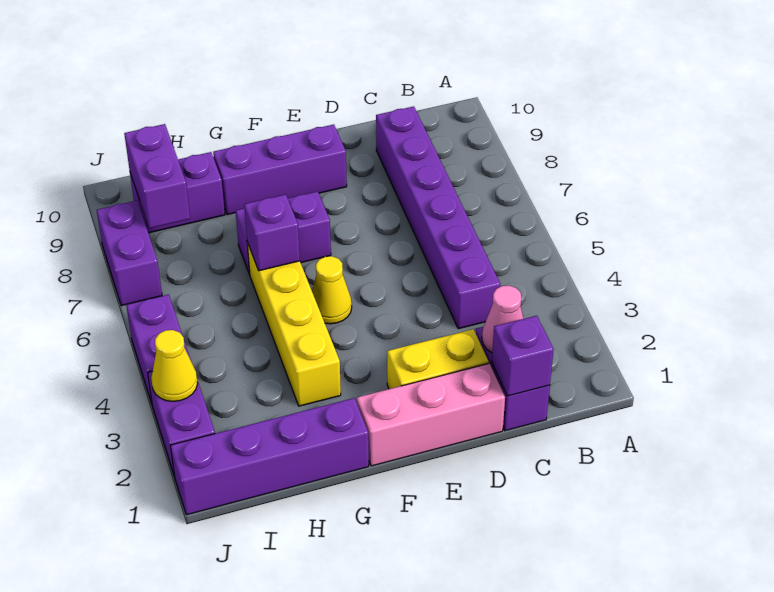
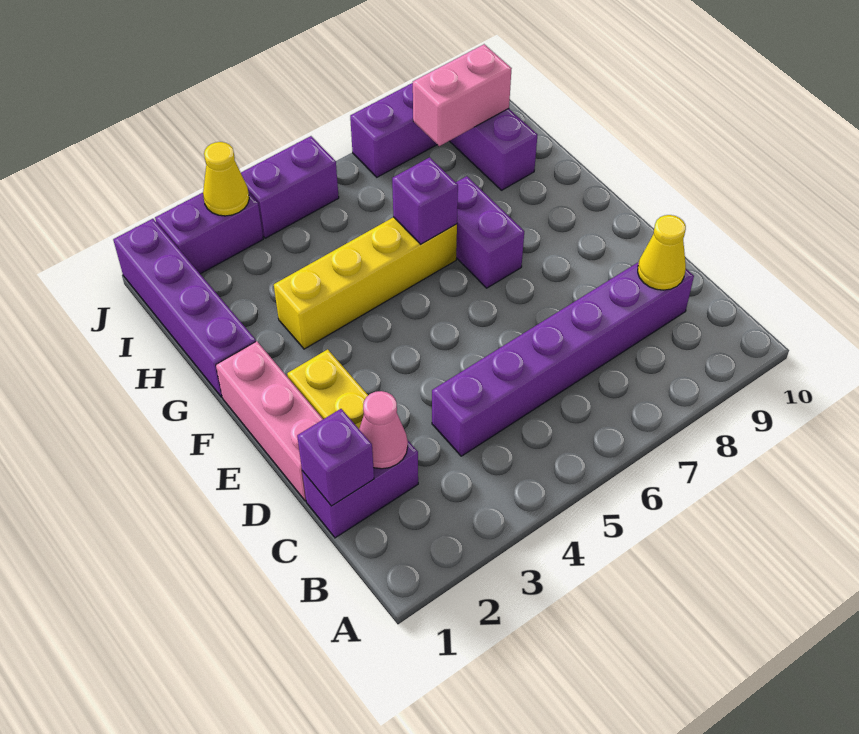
purple brick E9:G9 level 1 -> none
yellow cone F5 level 1 -> yellow cone C9 level 2
purple brick I8:I9 level 2 -> pink brick I8:I9 level 2

